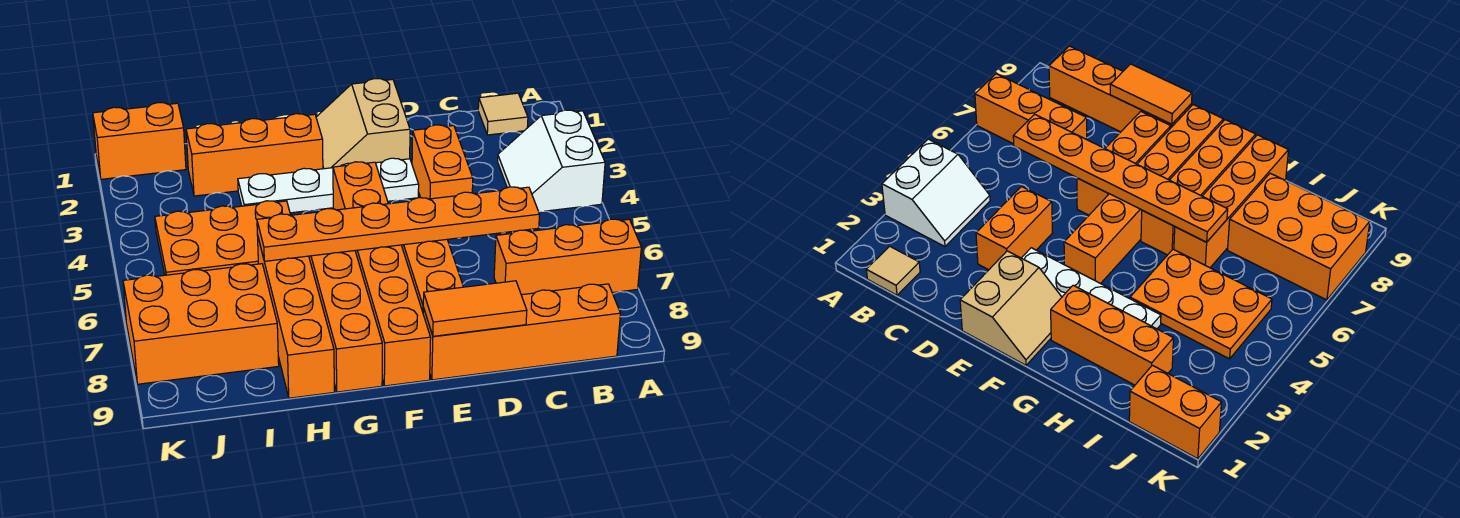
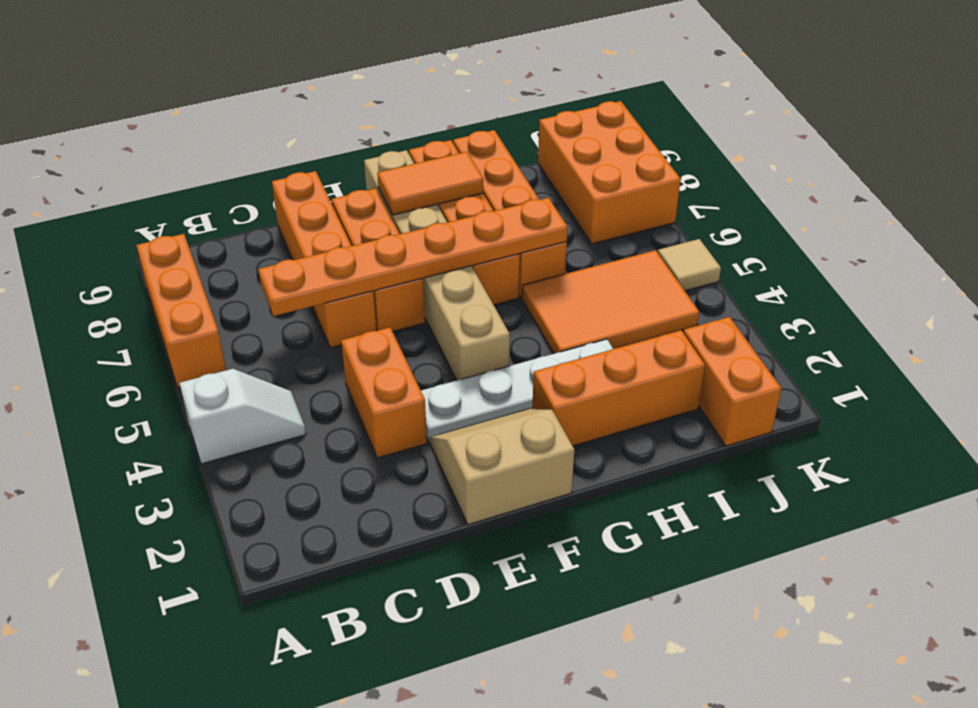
white slope A3:B4 level 1 top A -> white slope A4:B4 level 1 top A
orange brick A7:C7 level 1 -> orange brick A6:A8 level 1
tan tile B1 level 1 -> tan tile K5 level 1
orange brick B9:E9 level 1 -> orange brick D6:D9 level 1
orange tile D9:E9 level 2 -> orange tile F8:G8 level 2
tan slope E1:F2 level 1 top E -> tan slope E1:F2 level 1 top 1
orange brick F4:F9 level 1 -> tan brick F4:F9 level 1
orange plate H4:J5 level 1 -> orange tile H4:J5 level 1
orange brick I7:K8 level 1 -> orange brick J7:K9 level 1
orange brick J1:K1 level 1 -> orange brick J1:J2 level 1

